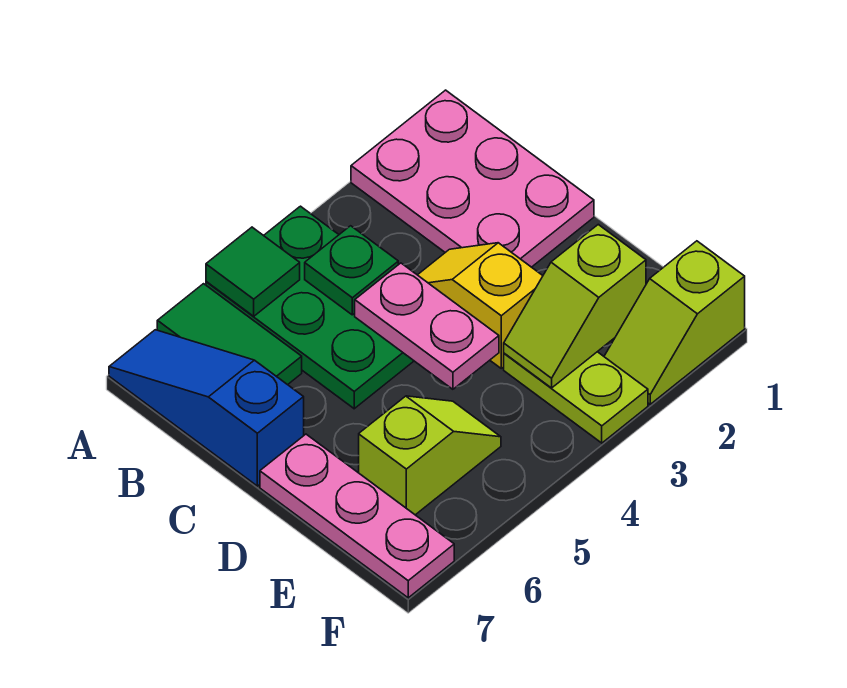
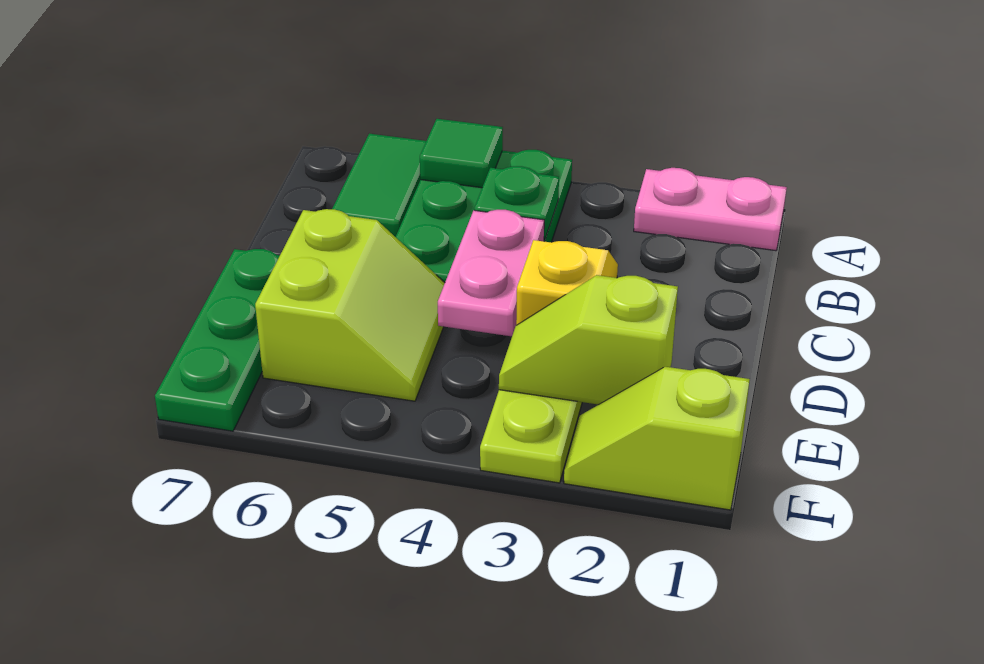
pink plate A1:C2 level 1 -> pink plate A1:A2 level 1
blue slope A7:C7 level 1 top C -> none
pink plate D7:F7 level 1 -> green plate D7:F7 level 1
lime slope E5:E6 level 1 top 6 -> lime slope D5:E6 level 1 top 6

